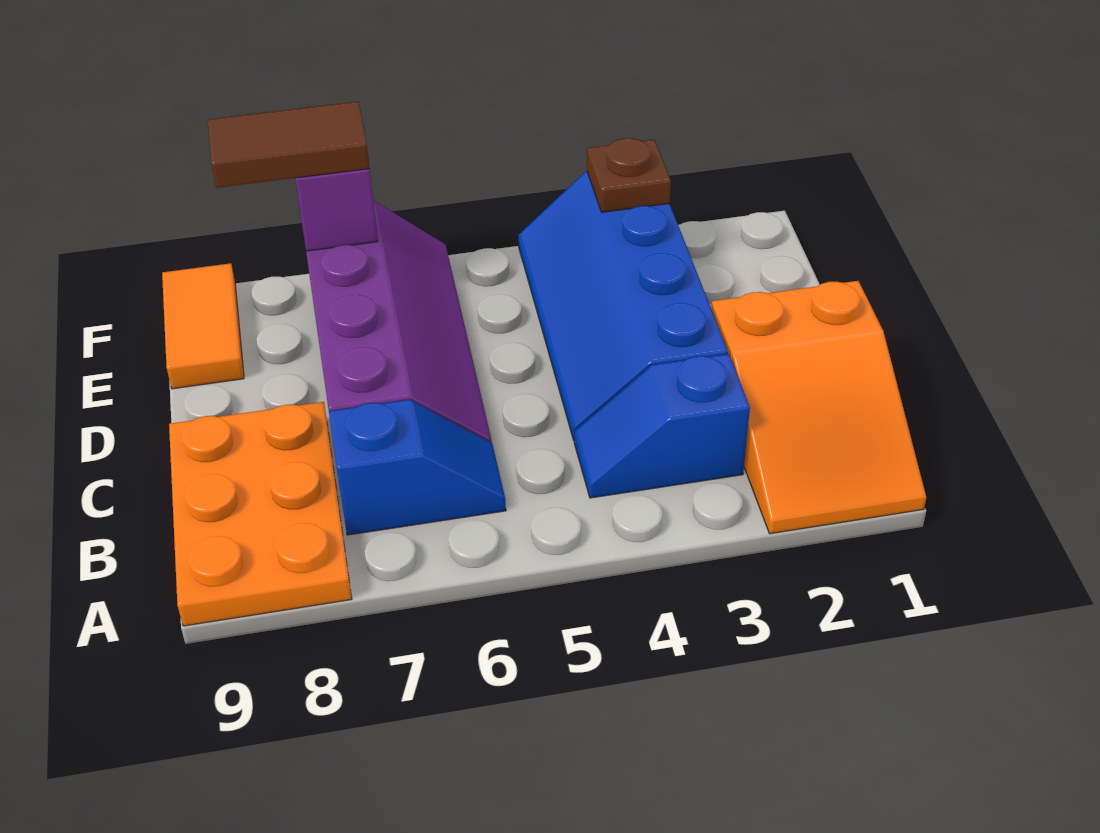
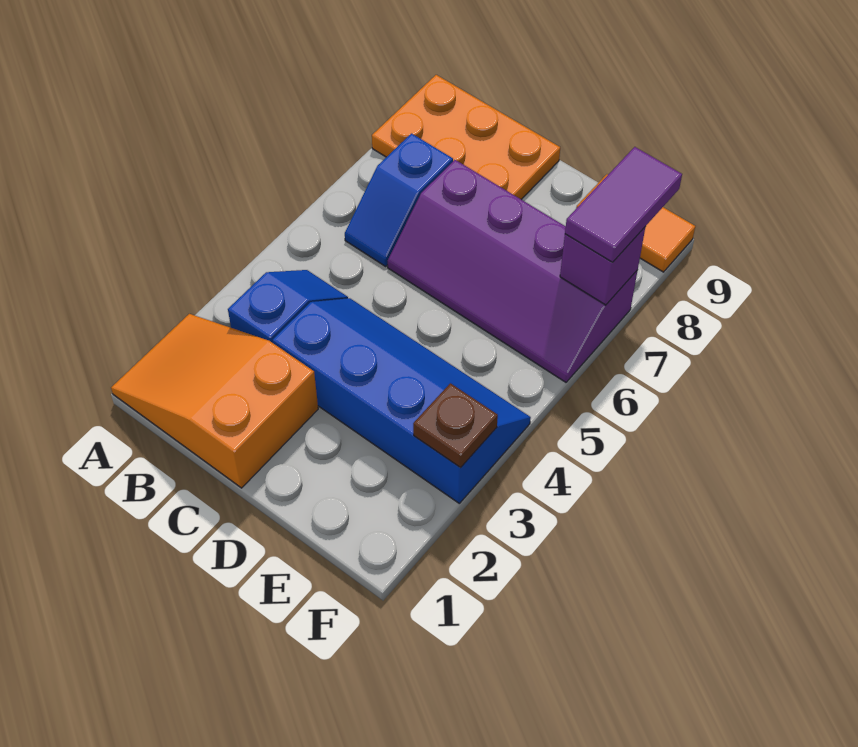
brown tile F7:F8 level 3 -> purple tile F7:F8 level 3

